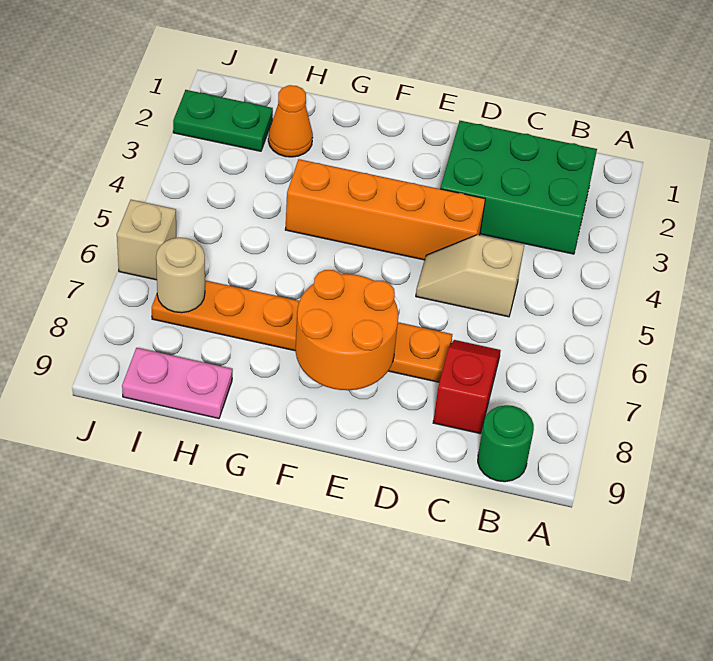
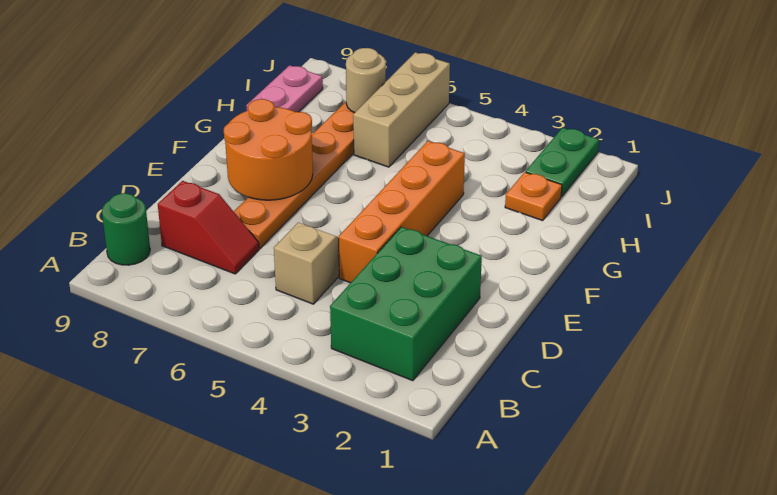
orange cone H2 level 1 -> orange plate H2 level 1
tan brick J6 level 1 -> tan brick H6:J6 level 1

